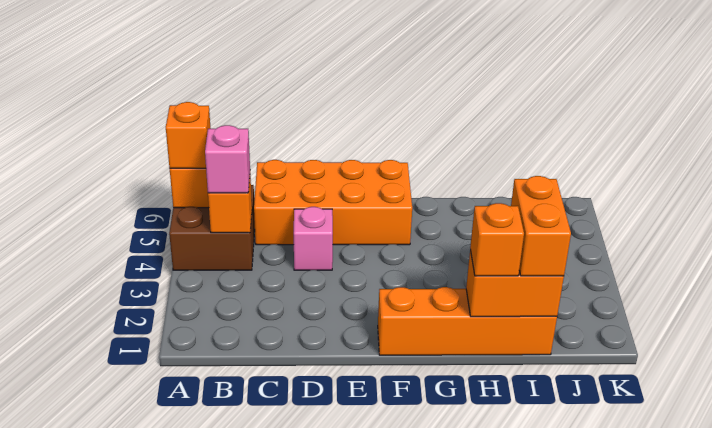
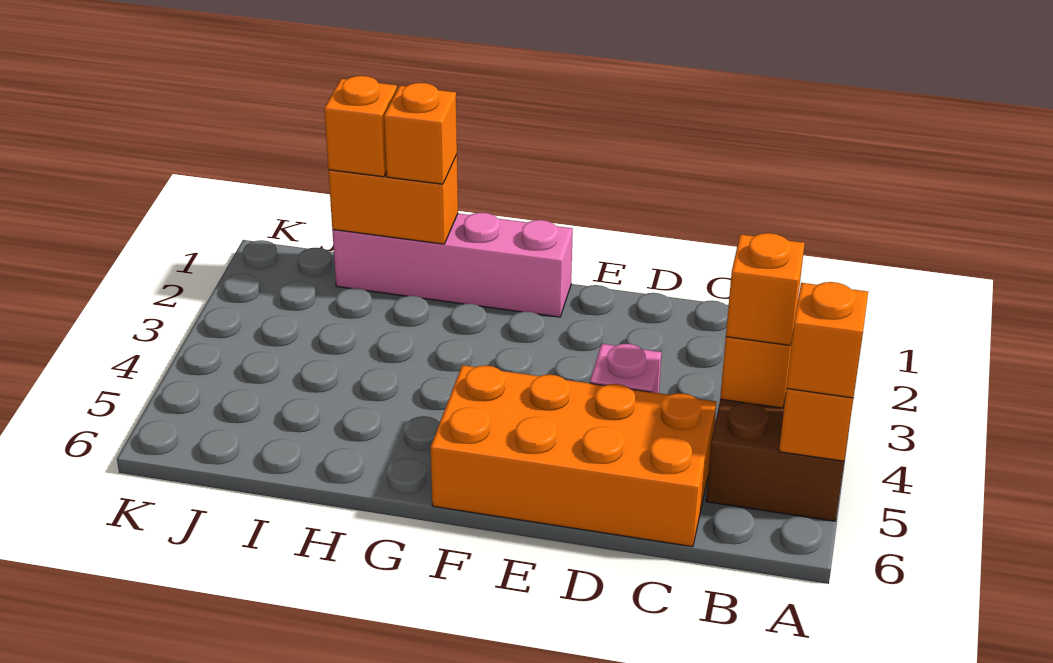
pink brick B4 level 3 -> orange brick B4 level 3
orange brick F1:I1 level 1 -> pink brick F1:I1 level 1
orange brick I1:I2 level 3 -> orange brick I1 level 3

